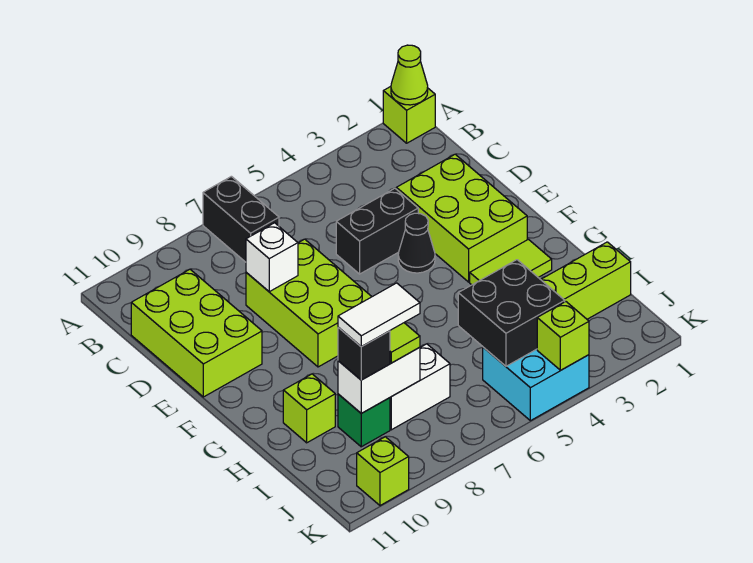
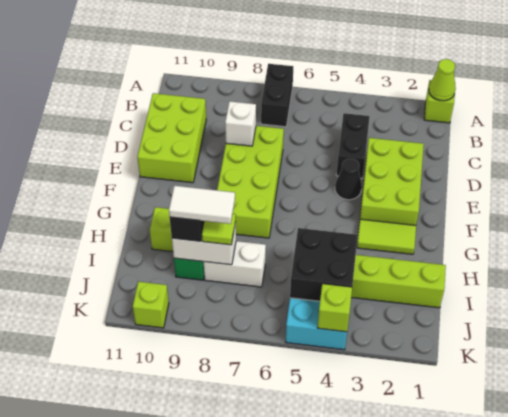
black brick D4:D5 level 1 -> black brick C4:D4 level 1
lime brick D7:F8 level 1 -> lime brick D7:G8 level 1

